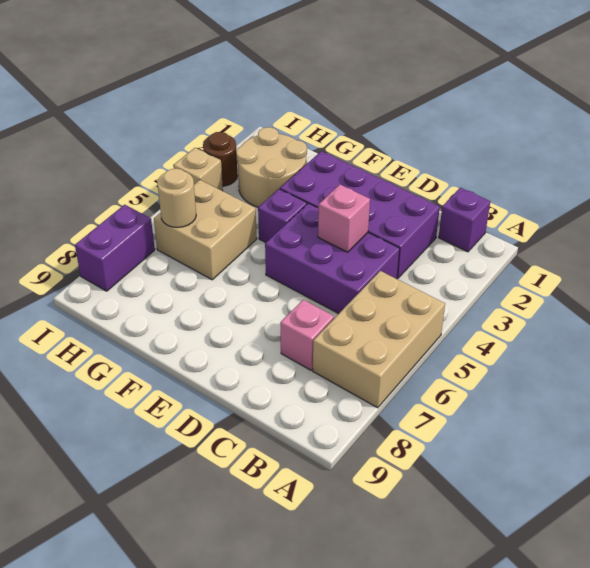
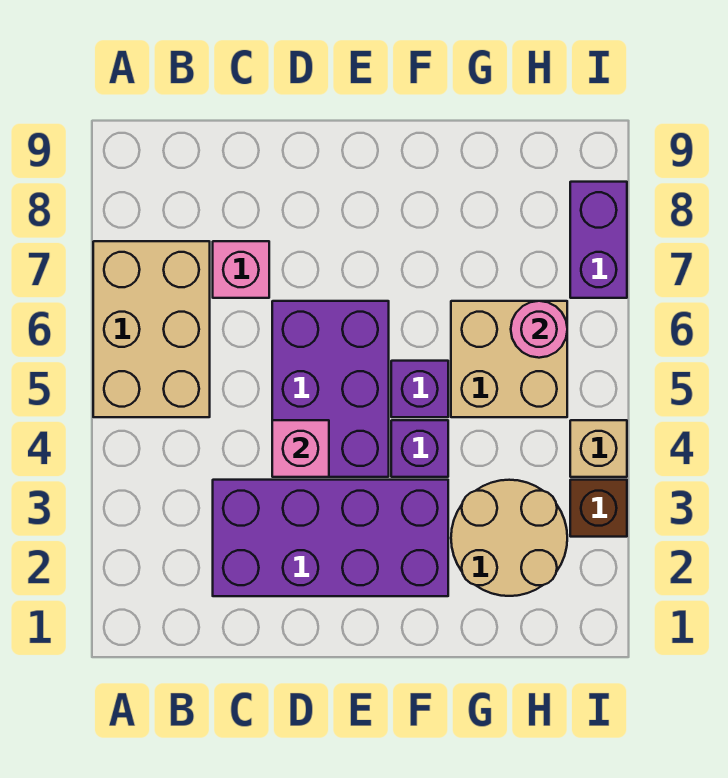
purple brick B1 level 1 -> purple brick F5 level 1
purple brick C4:E5 level 1 -> purple brick D4:E6 level 1
tan round brick H6 level 2 -> pink round brick H6 level 2
brown round brick I3 level 1 -> brown brick I3 level 1

